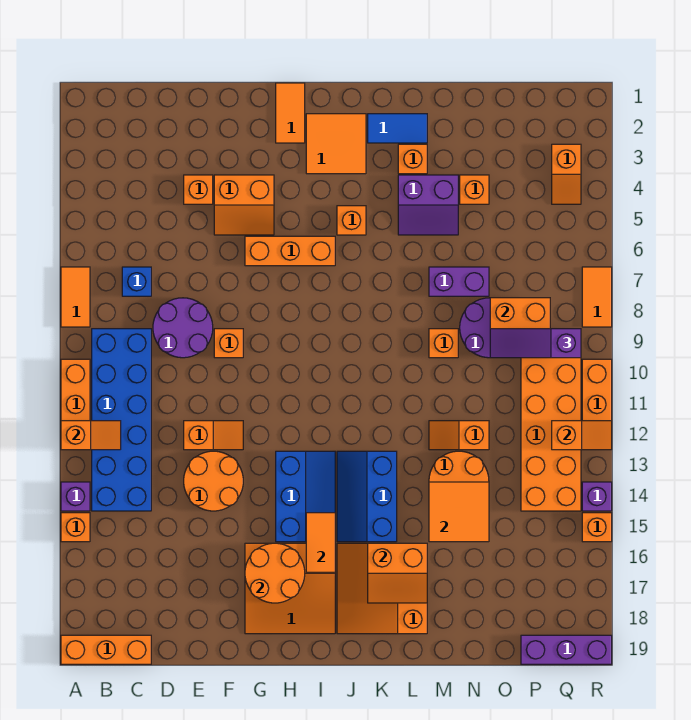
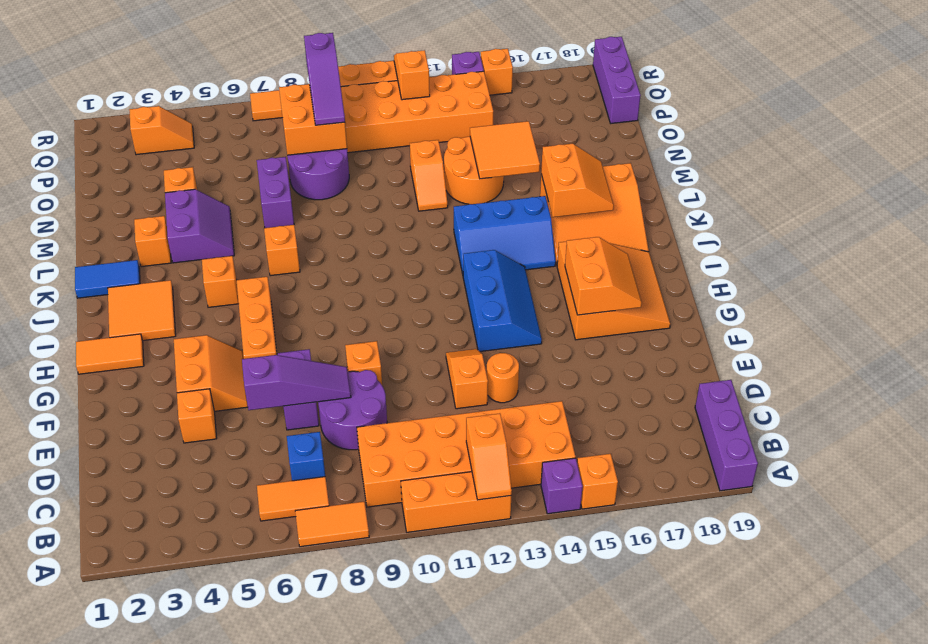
orange slope A12:B12 level 2 top A -> orange slope A12:B12 level 2 top B
orange brick A19:C19 level 1 -> purple brick A19:C19 level 1
blue brick B9:C14 level 1 -> orange brick B9:C14 level 1
none -> purple slope E6:E8 level 2 top 6
none -> purple brick E7:F7 level 1
orange round brick E13:F14 level 1 -> orange round brick E13 level 1
orange round brick G16:H17 level 2 -> orange slope G16:H17 level 2 top 16
blue slope H13:I15 level 1 top H -> blue slope G13:I14 level 1 top 13
orange tile I15:I16 level 2 -> orange tile B6:B7 level 1
blue tile K2:L2 level 1 -> blue tile K1:K2 level 1
orange brick M9 level 1 -> orange brick K7 level 1

